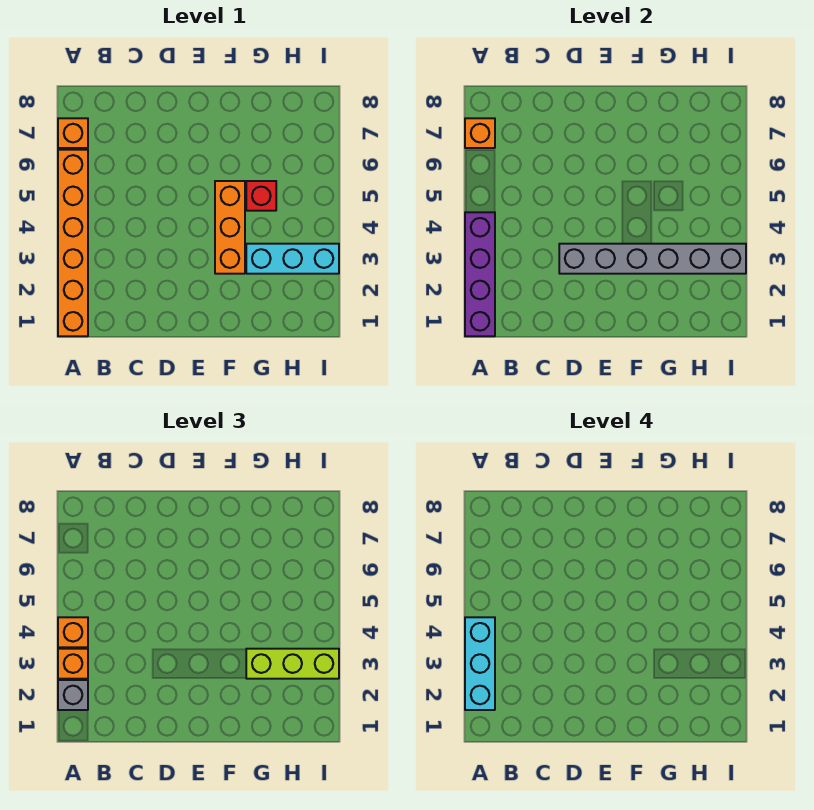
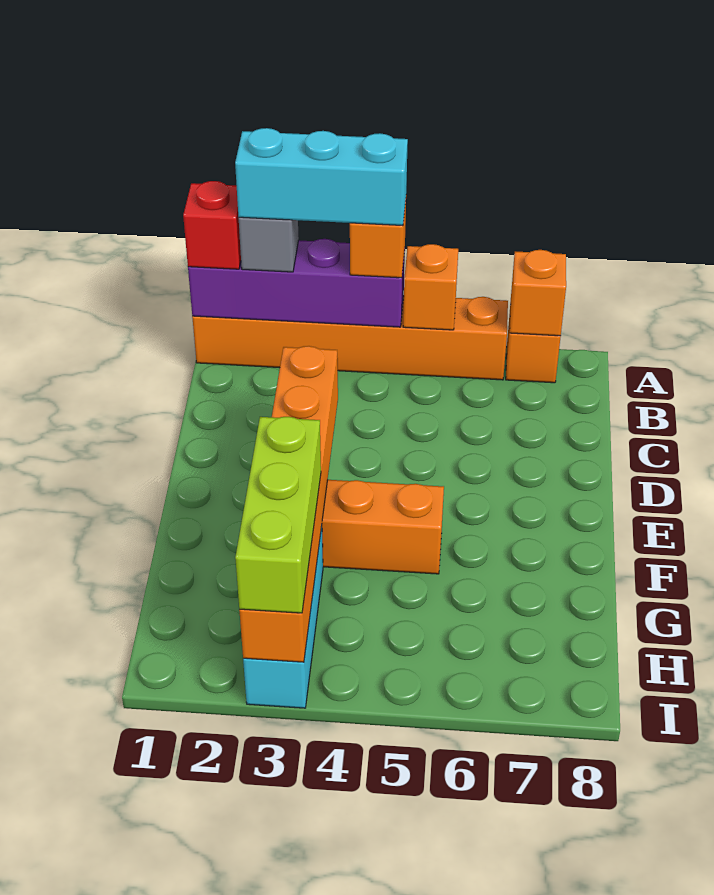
orange brick A3 level 3 -> orange brick A5 level 2
grey brick D3:I3 level 2 -> orange brick D3:I3 level 2
red brick G5 level 1 -> red brick A1 level 3

